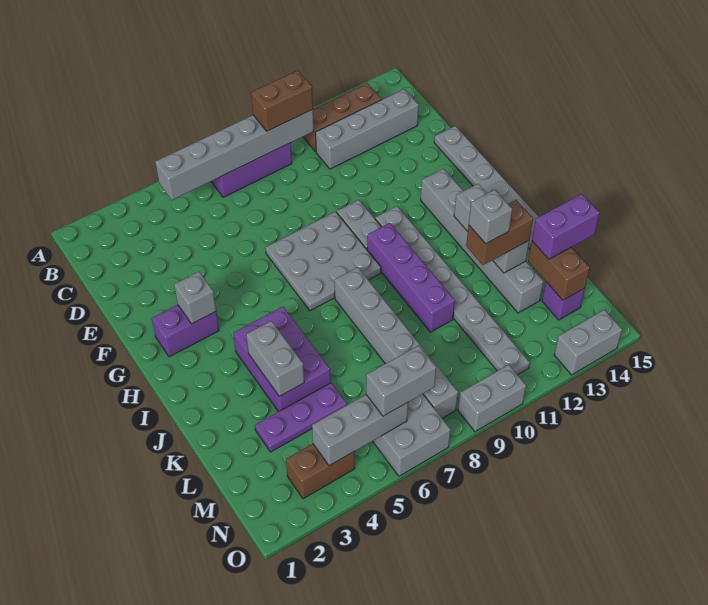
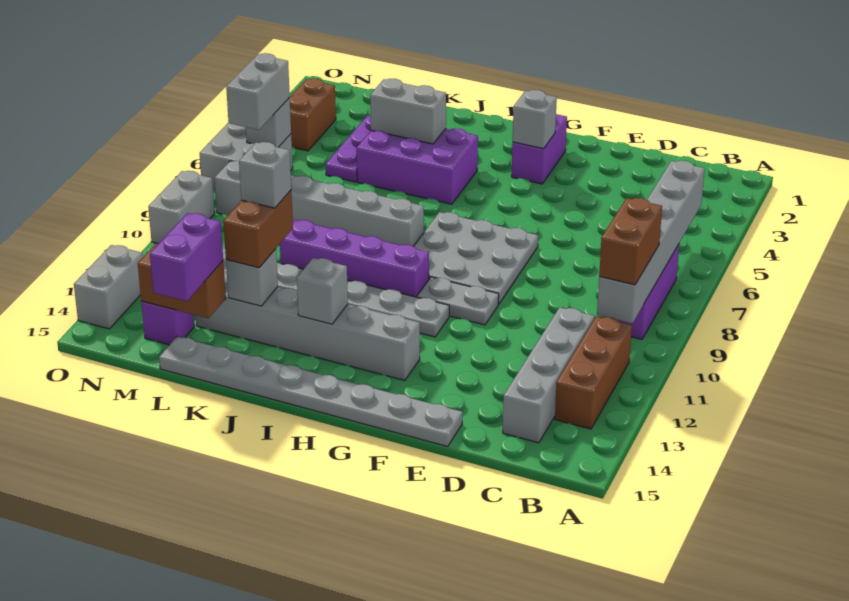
grey brick N4:N6 level 2 -> grey brick N6 level 2

